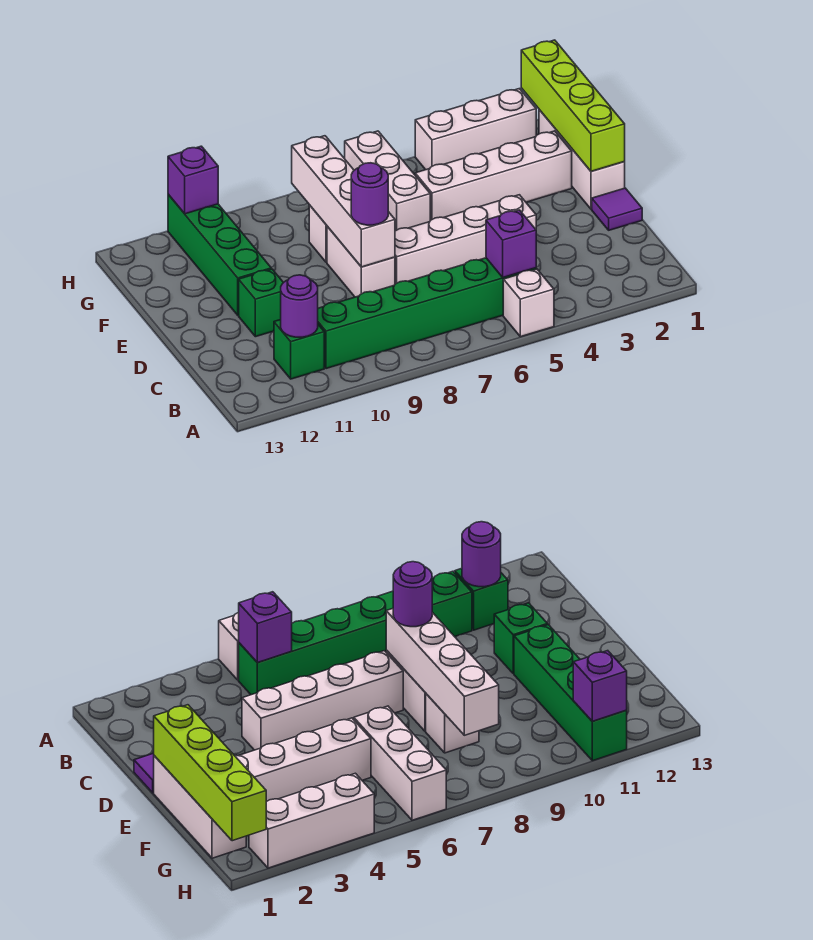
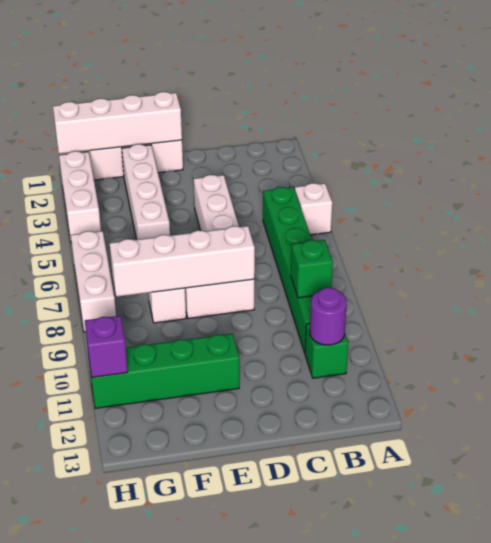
purple brick B5 level 2 -> none
purple tile D1 level 1 -> none
purple round brick D8 level 3 -> none
green brick D11 level 1 -> green brick B9 level 2
lime brick E1:H1 level 2 -> white brick E1:H1 level 2
white brick F6:H6 level 1 -> white brick H6:H8 level 1

